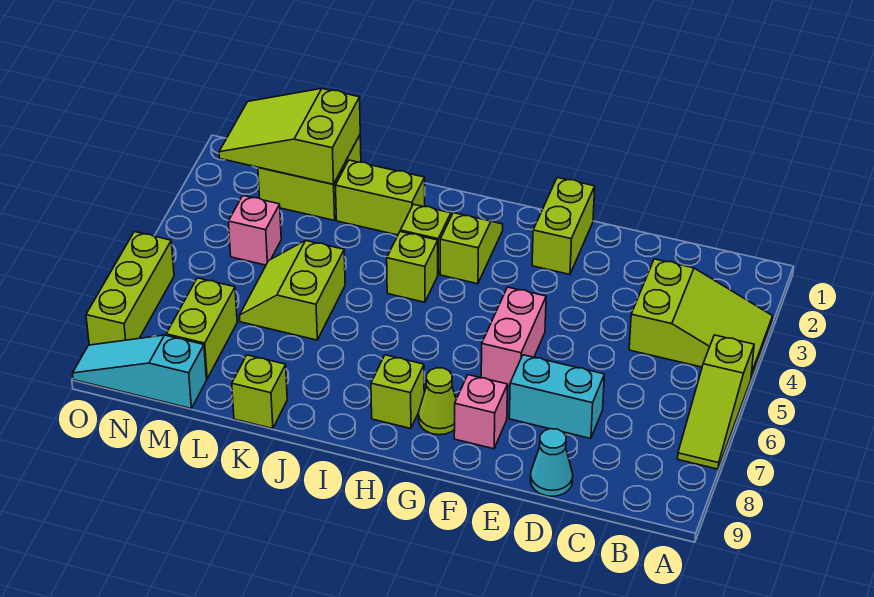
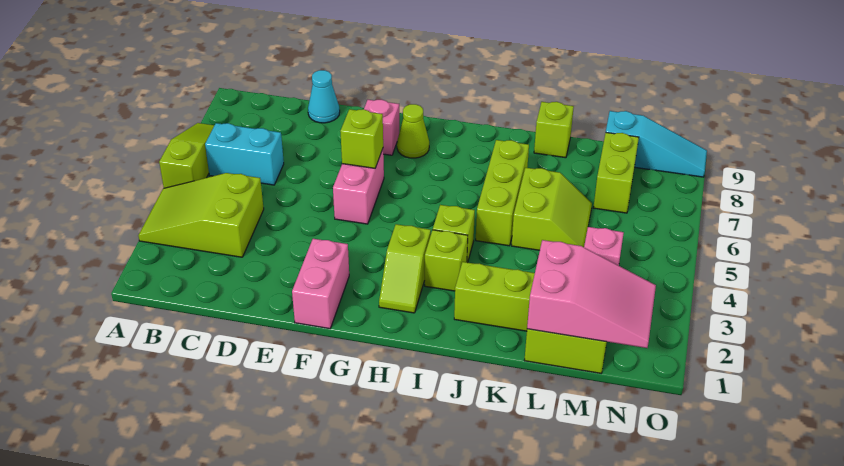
cyan brick D7:E7 level 1 -> cyan brick B6:C6 level 1
lime brick F1:F2 level 1 -> pink brick F1:F2 level 1
lime brick H8 level 1 -> lime brick F6 level 2
lime slope L1:N2 level 2 top L -> pink slope L1:N2 level 2 top L
lime brick O6:O8 level 1 -> lime brick J5:J7 level 1

